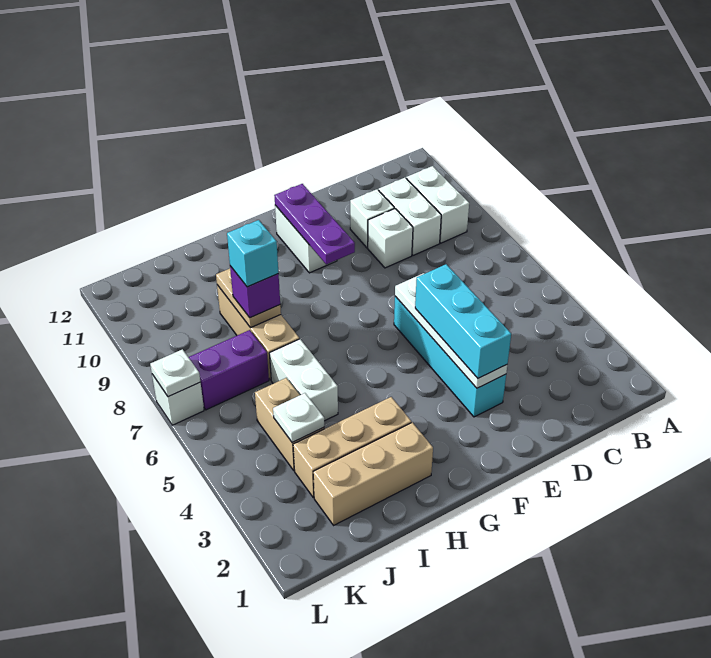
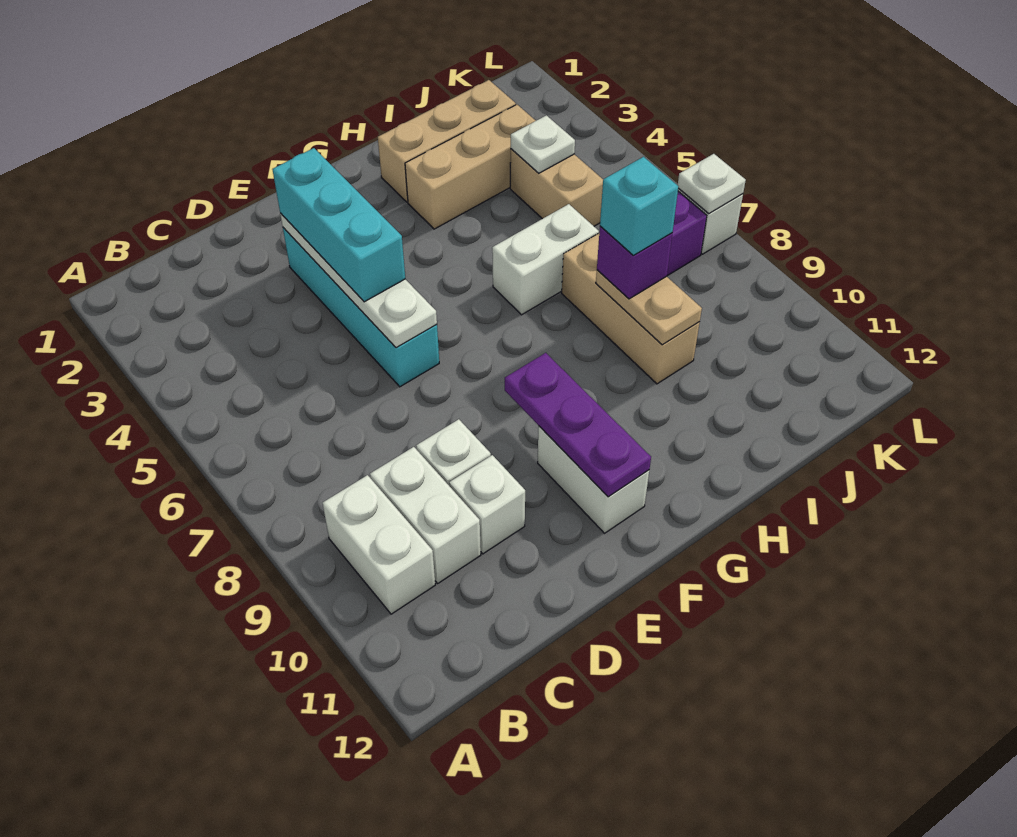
white brick I5:I6 level 1 -> white brick H6:I6 level 1

